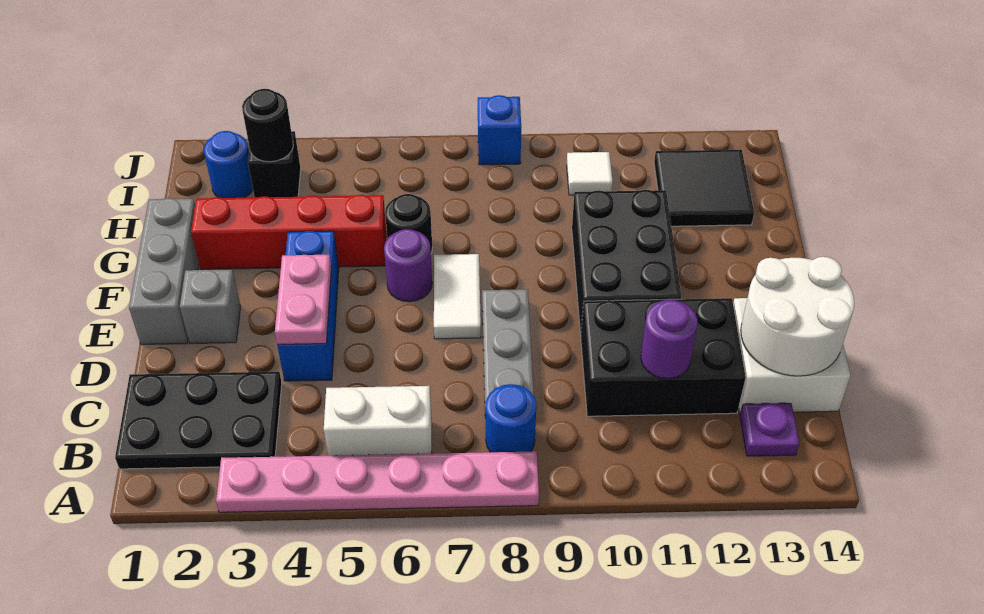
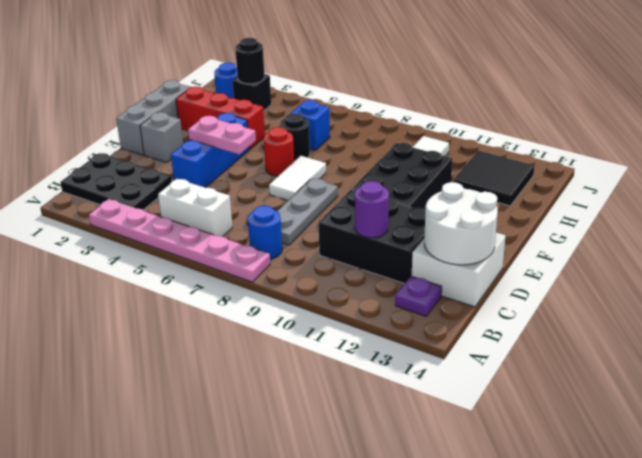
pink plate D4:E4 level 2 -> pink plate E4:E5 level 2
purple round brick F6 level 1 -> red round brick F6 level 1
red brick G2:G5 level 1 -> red brick G2:G4 level 1
blue brick J8 level 1 -> blue brick H6 level 1

